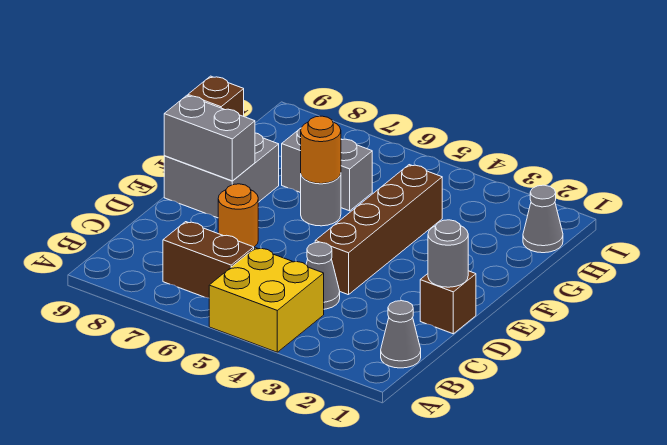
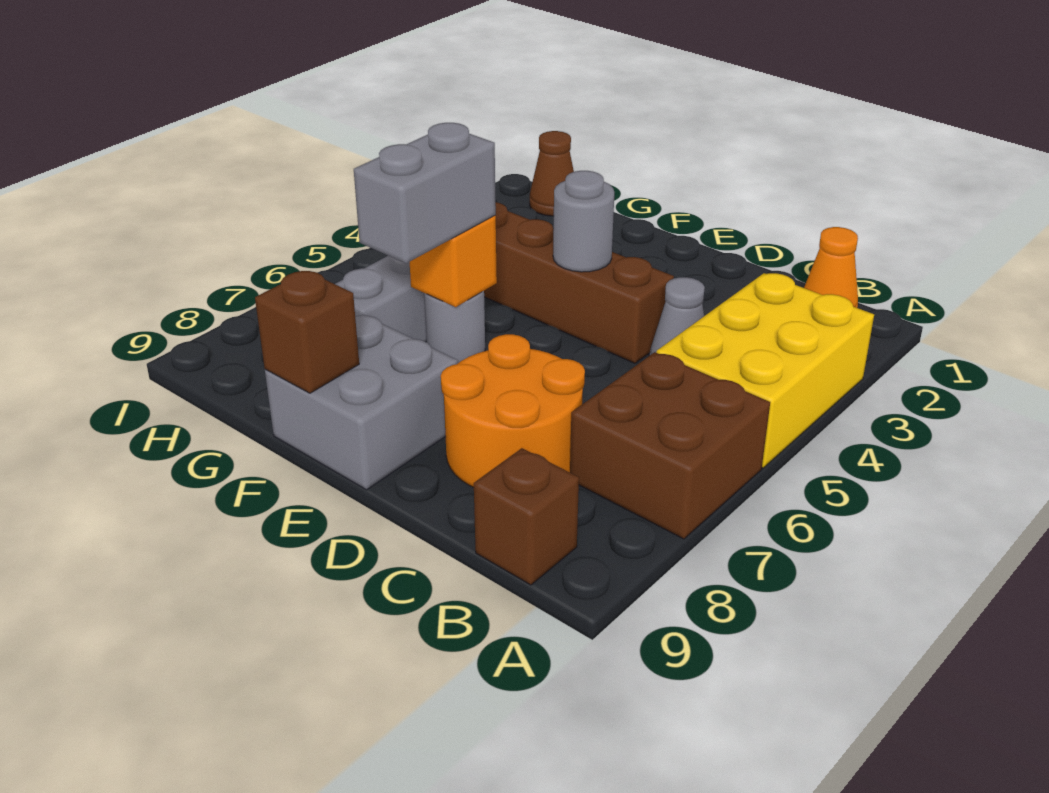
yellow brick A4:B5 level 1 -> yellow brick A3:B5 level 1
grey cone B1 level 1 -> orange cone B1 level 1
brown brick B6:B7 level 1 -> brown brick A6:B7 level 1
brown brick D1 level 1 -> brown brick B9 level 1
grey round brick D1 level 2 -> grey round brick E4 level 2
orange round brick D7 level 1 -> orange round brick C7:D8 level 1
grey brick E8:E9 level 2 -> grey brick F6:F7 level 3
orange round brick F6 level 2 -> orange brick F6 level 2
grey cone H1 level 1 -> brown cone H1 level 1

